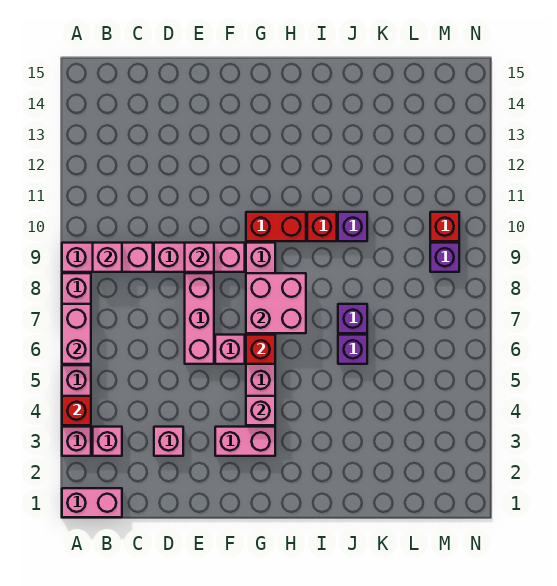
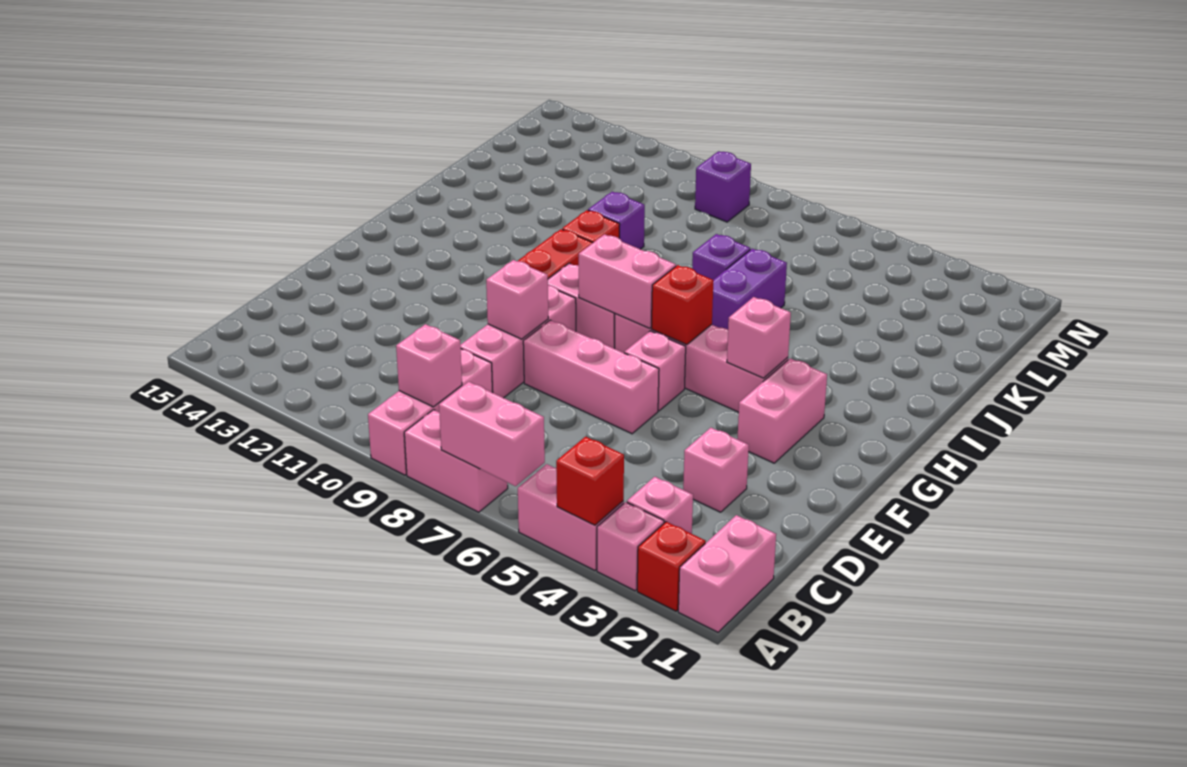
pink brick G7:H8 level 2 -> pink brick G7:G8 level 2
purple brick J6 level 1 -> purple brick I6:J6 level 1
red brick M10 level 1 -> red brick A2 level 1

